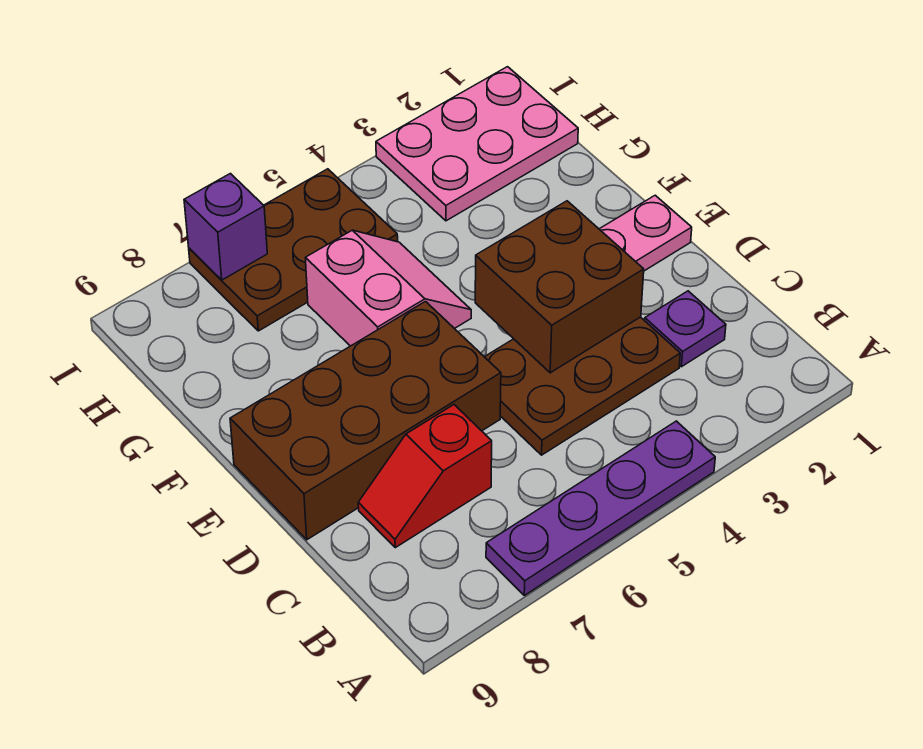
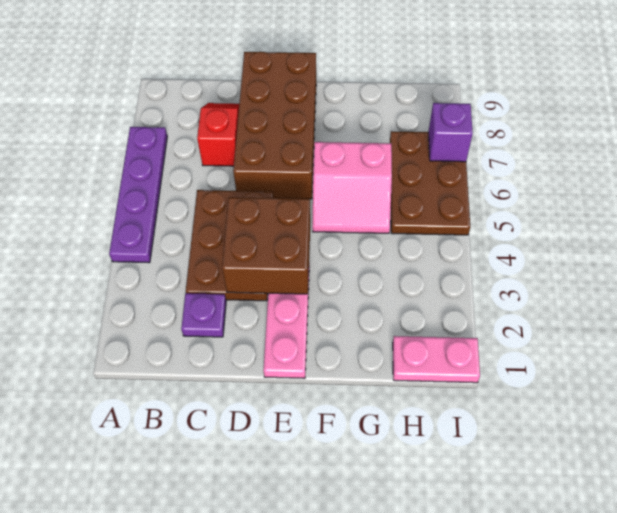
pink plate H1:I3 level 1 -> pink plate H1:I1 level 1

